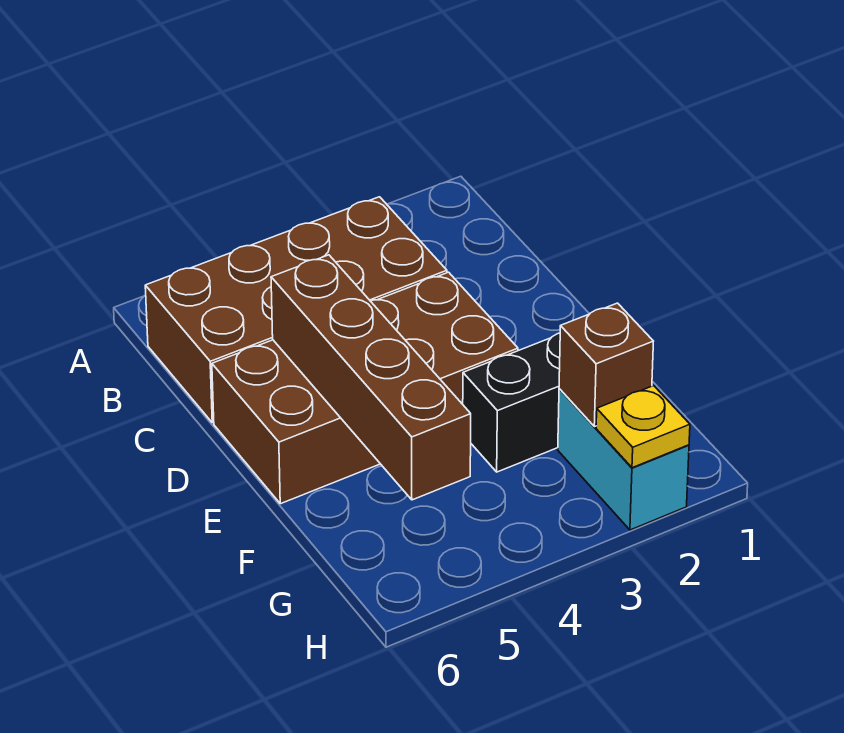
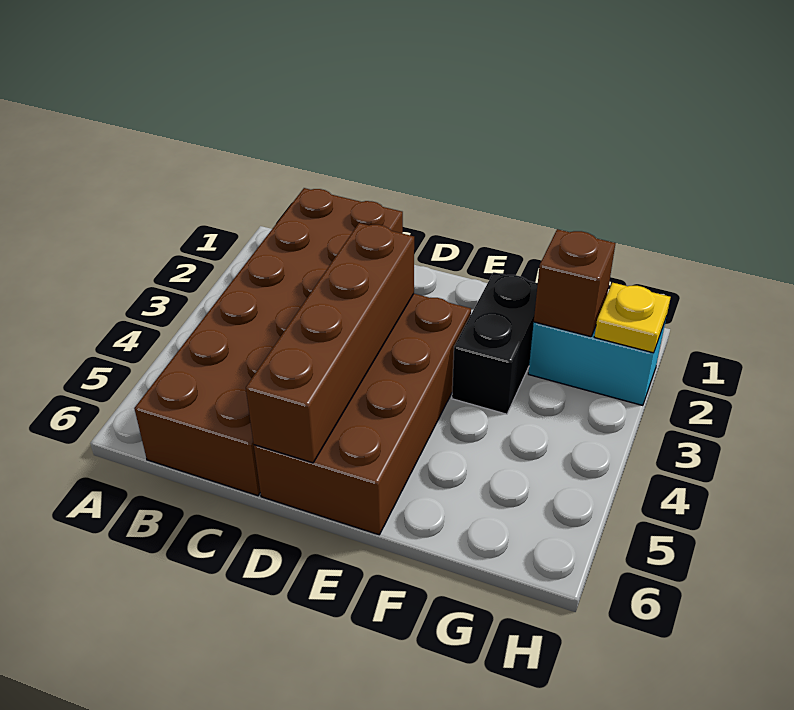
brown brick B3:C6 level 1 -> brown brick B1:C6 level 1
brown brick D5:G5 level 2 -> brown brick D3:D6 level 2

